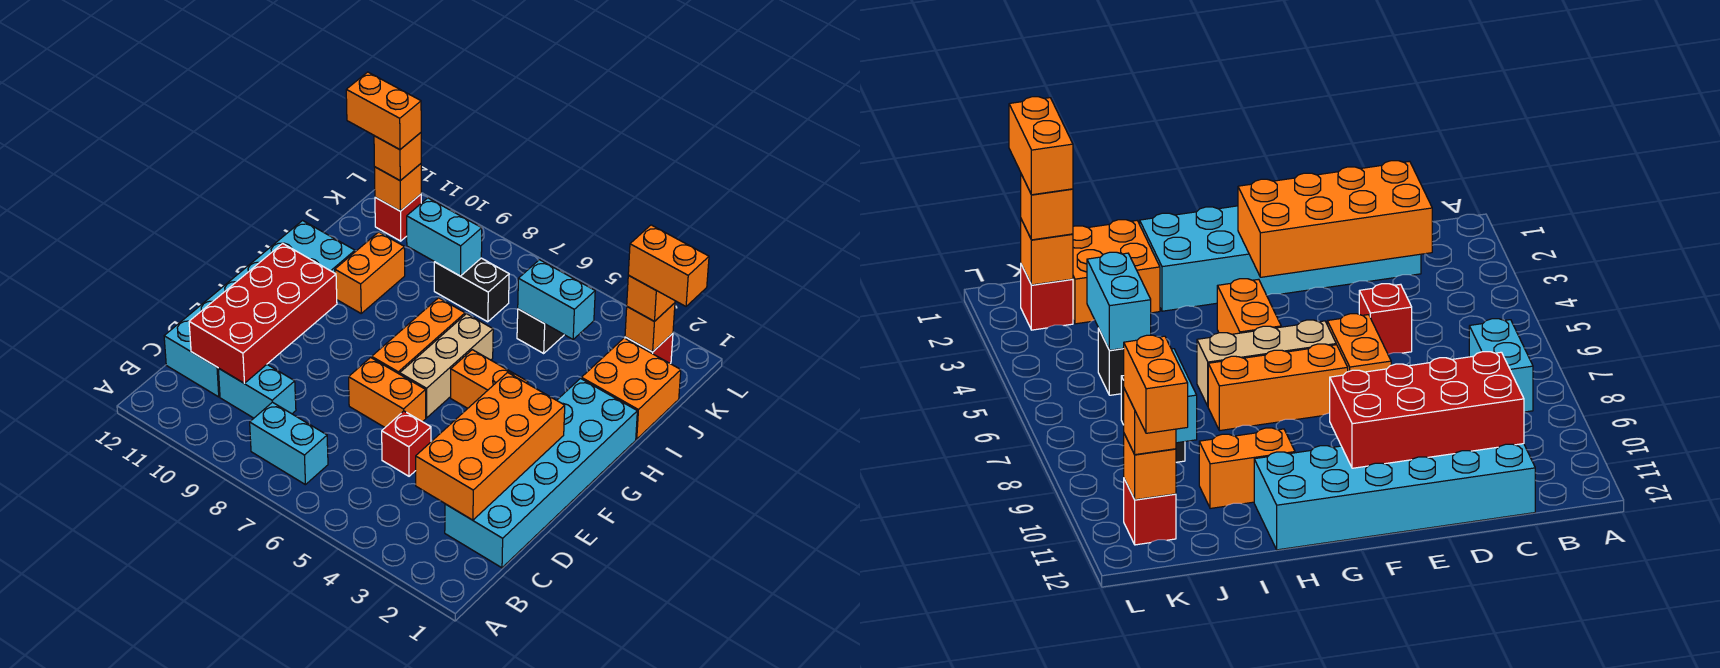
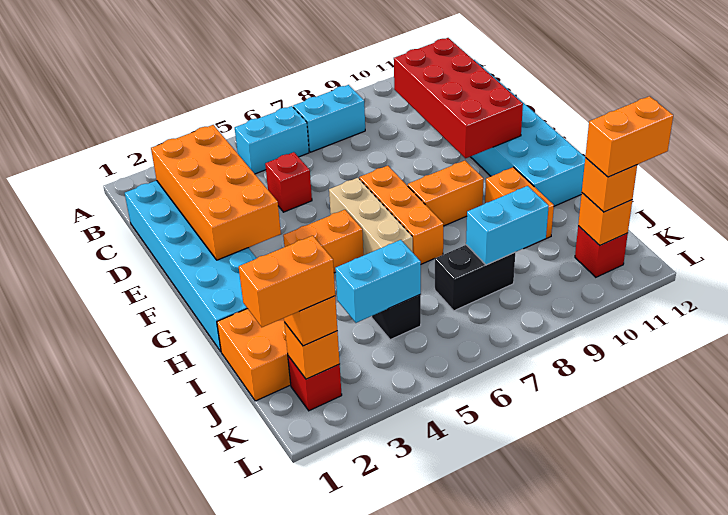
cyan brick C9:C10 level 1 -> cyan brick B5:B6 level 1
orange brick E6:E7 level 1 -> orange brick G8:G9 level 1

